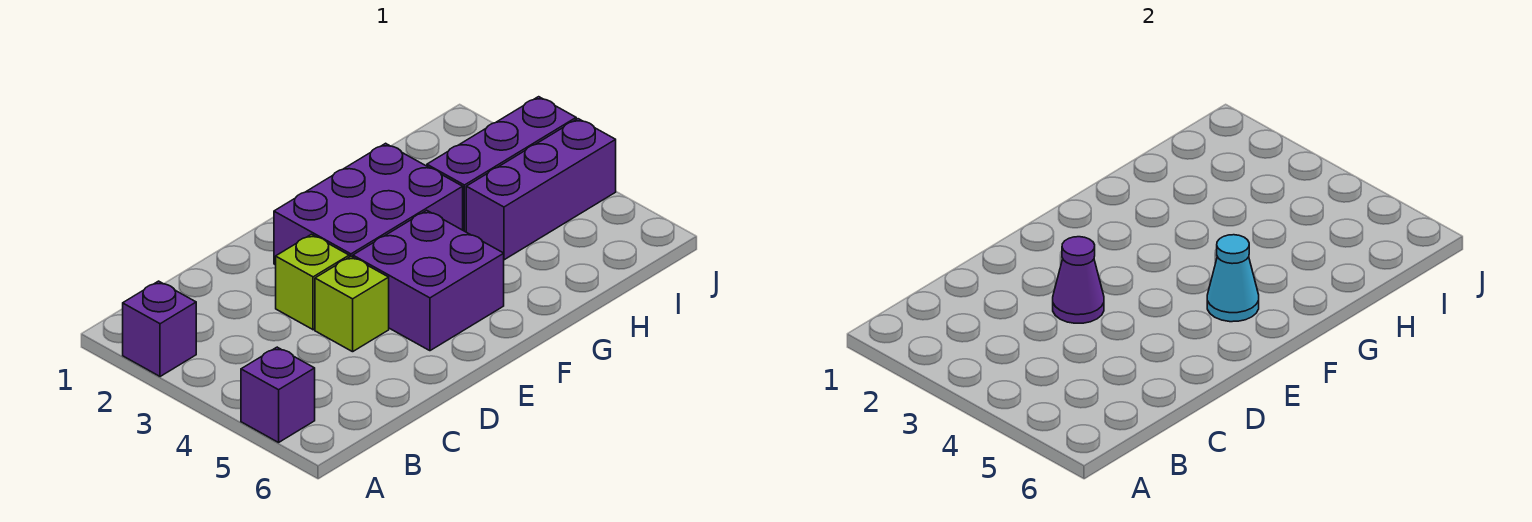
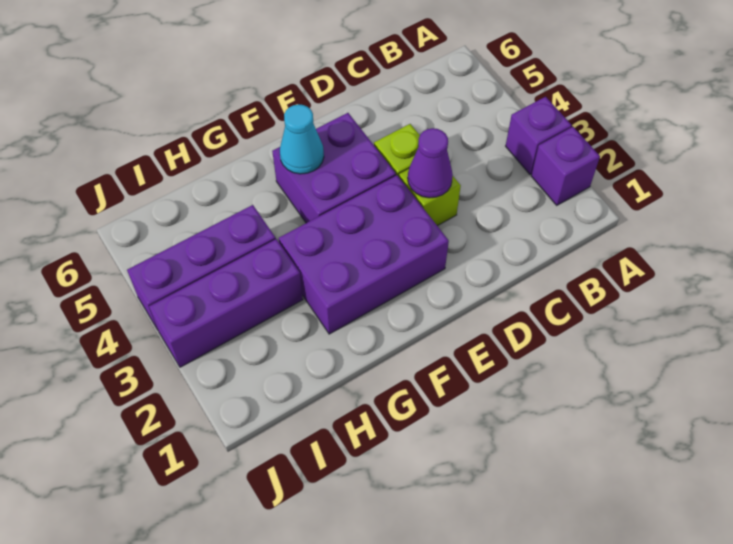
purple brick A5 level 1 -> purple brick A3 level 1

